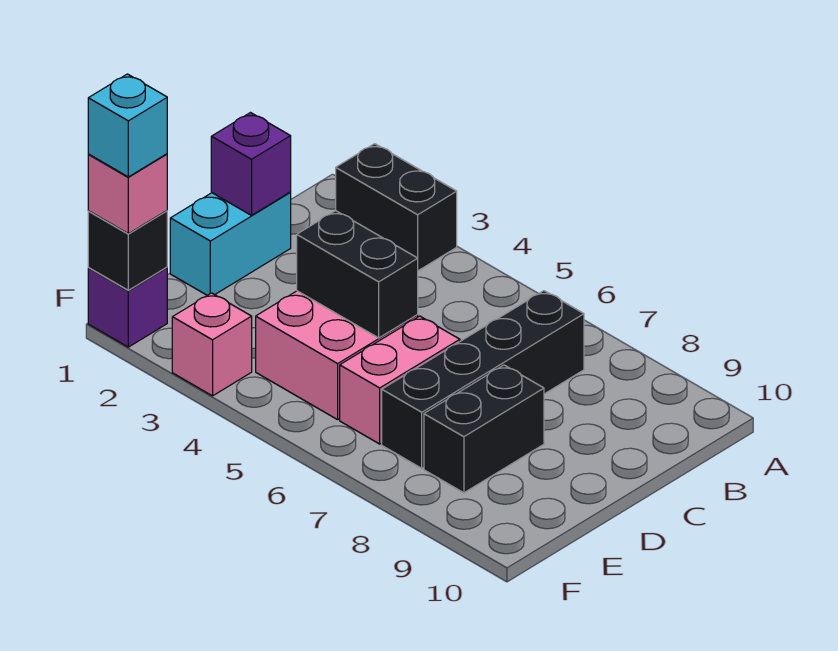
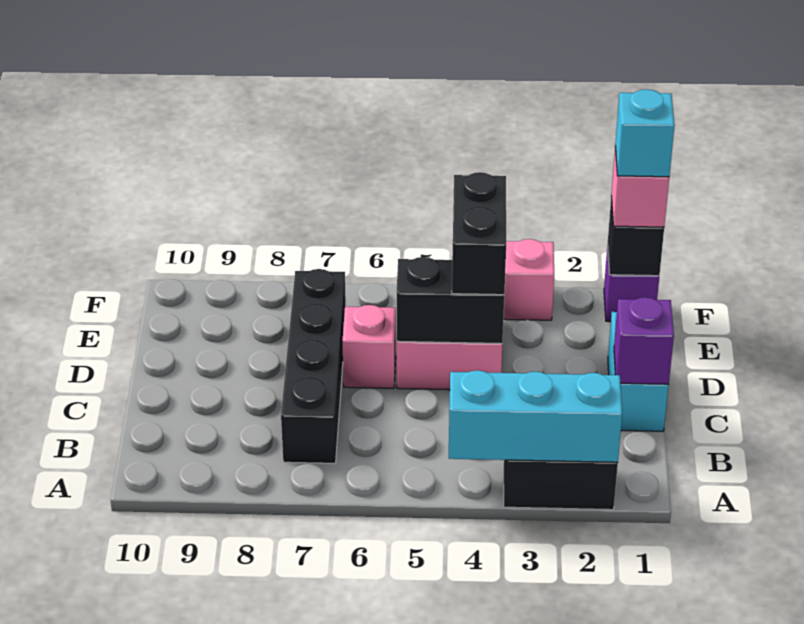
none -> cyan brick A2:A4 level 2
pink brick D6:E6 level 1 -> pink brick D6 level 1
black brick D8:E8 level 1 -> black brick D4:E4 level 3

